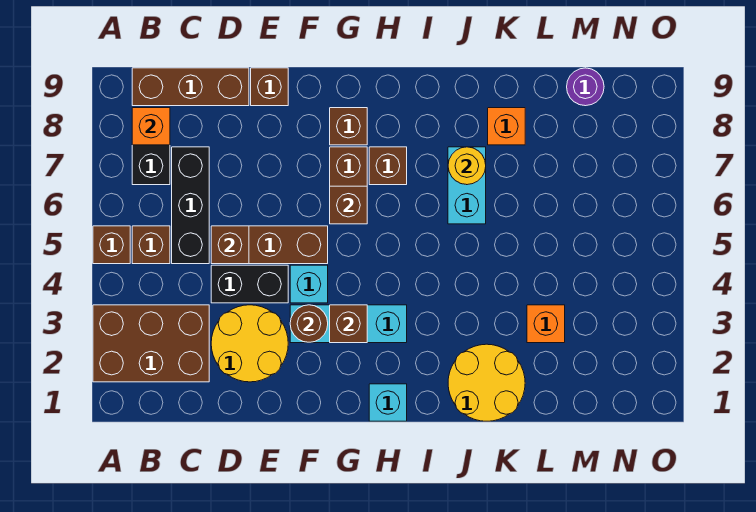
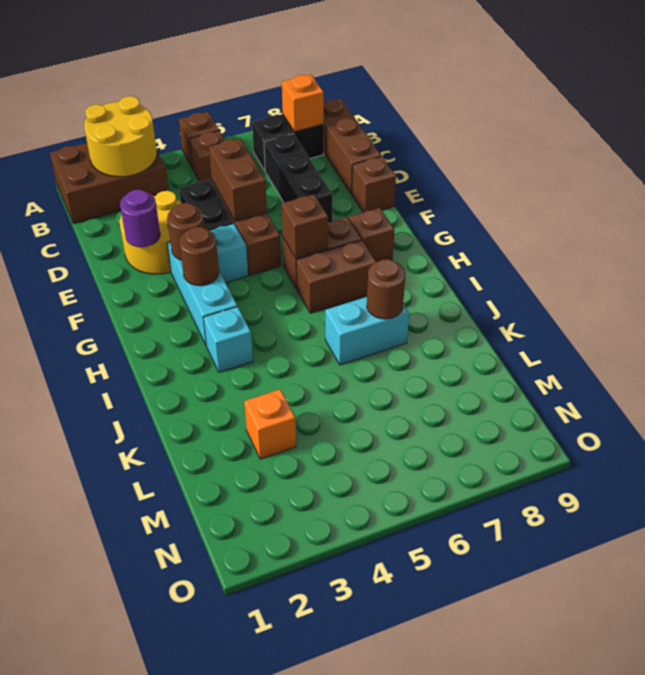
brown brick A2:C3 level 1 -> brown brick A1:B3 level 1
black brick C5:C7 level 1 -> black brick C7:E7 level 1
brown brick D5 level 2 -> brown brick D5:E5 level 2
brown brick G3 level 2 -> brown round brick G3 level 2
cyan brick H1 level 1 -> cyan brick I3 level 1
brown brick H7 level 1 -> brown brick H6:H7 level 1
yellow round brick J1:K2 level 1 -> yellow round brick A2:B3 level 2
yellow round brick J7 level 2 -> brown round brick J7 level 2
orange brick K8 level 1 -> none
purple round brick M9 level 1 -> purple round brick E2 level 2

